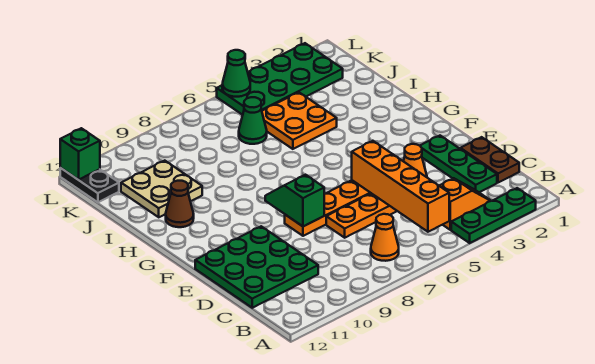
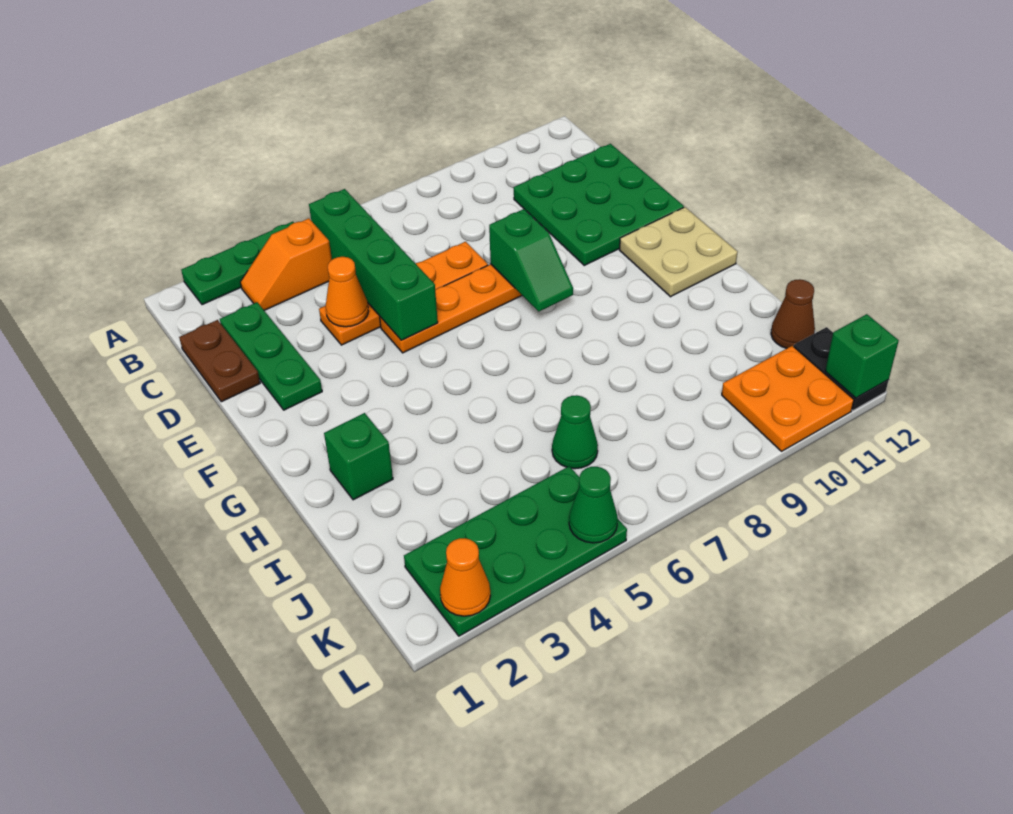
orange brick B5:E5 level 2 -> green brick B5:E5 level 2
orange cone B7 level 1 -> orange cone L2 level 2
none -> green brick H2 level 1
brown cone H11 level 1 -> brown cone J12 level 1
orange plate I4:J5 level 1 -> orange plate K10:L11 level 1
tan plate I10:J11 level 1 -> tan plate F11:G12 level 1

